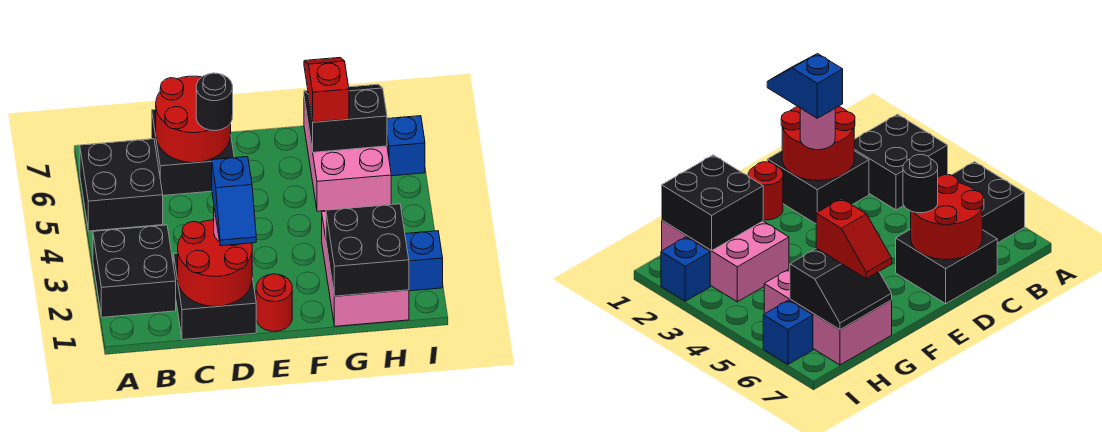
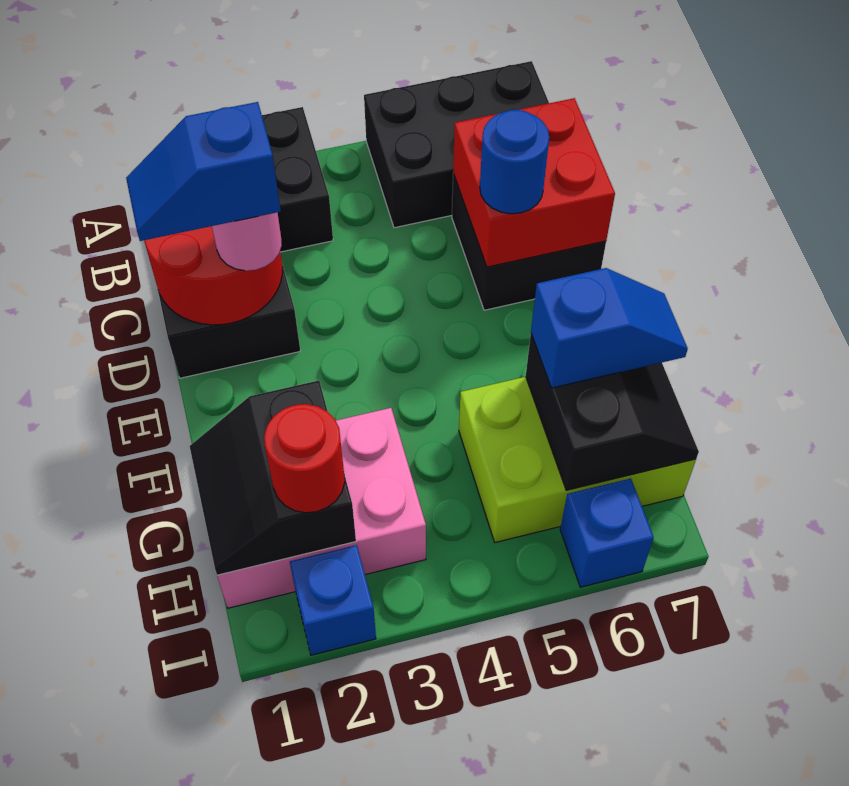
black brick A5:B6 level 1 -> black brick A5:B7 level 1
red round brick C6:D7 level 2 -> red brick C6:D7 level 2
black round brick D6 level 3 -> blue round brick D6 level 3
red round brick E1 level 1 -> red round brick H2 level 3
black brick G1:H2 level 2 -> black slope G1:H2 level 2 top 2
pink brick G5:H7 level 1 -> lime brick G5:H7 level 1
red slope G6:G7 level 3 top 6 -> blue slope G6:G7 level 3 top 6

